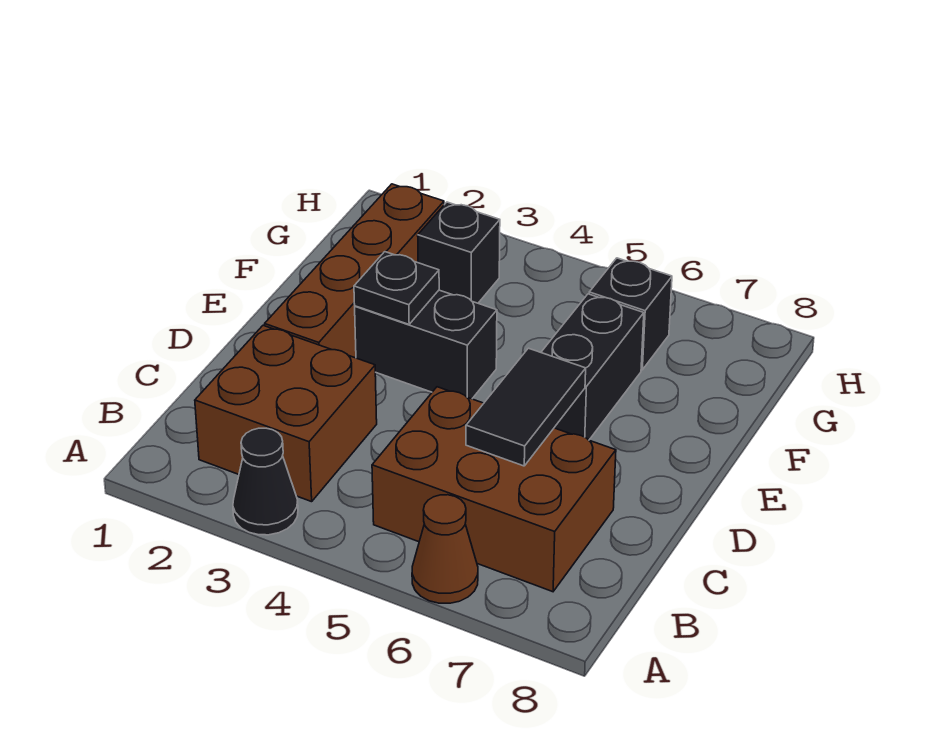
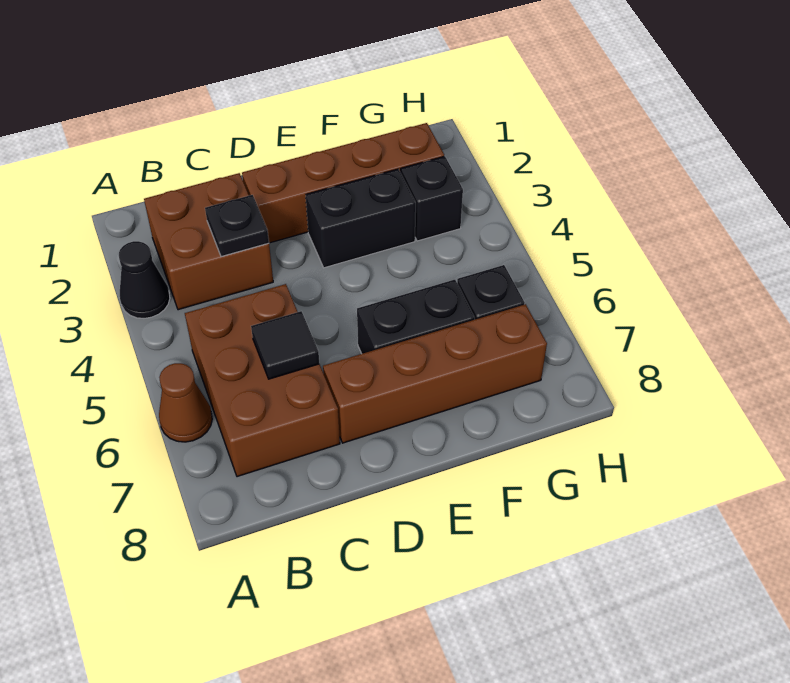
black tile C6:D6 level 2 -> black tile C6 level 2
none -> brown brick D7:G7 level 1
black brick E3:E4 level 1 -> black brick E3:F3 level 1
black plate E3 level 2 -> black plate C3 level 2

